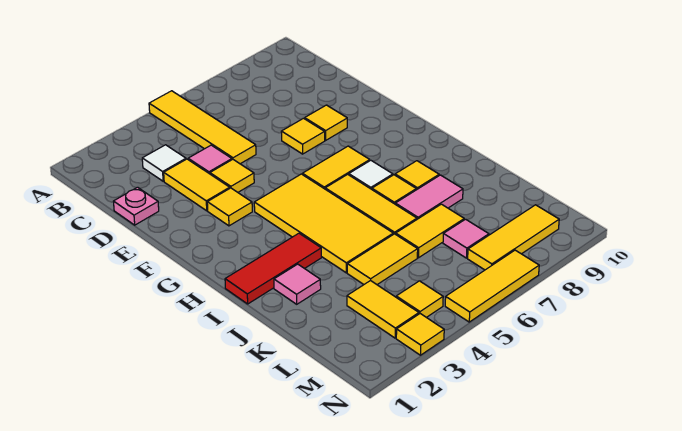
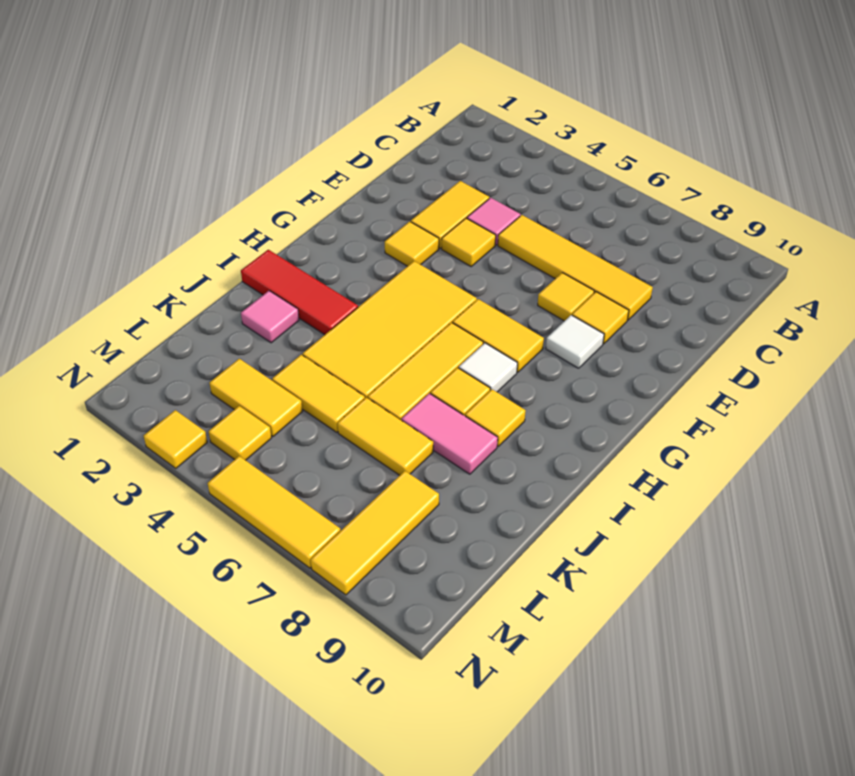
yellow tile A5:D5 level 1 -> yellow tile D5:D8 level 1
white tile C3 level 1 -> white tile F8 level 1
pink plate D1 level 1 -> none
yellow tile L3:M3 level 1 -> yellow tile L3:L4 level 1
pink tile L7 level 1 -> none
yellow tile M7:M9 level 1 -> yellow tile L8:N8 level 1

